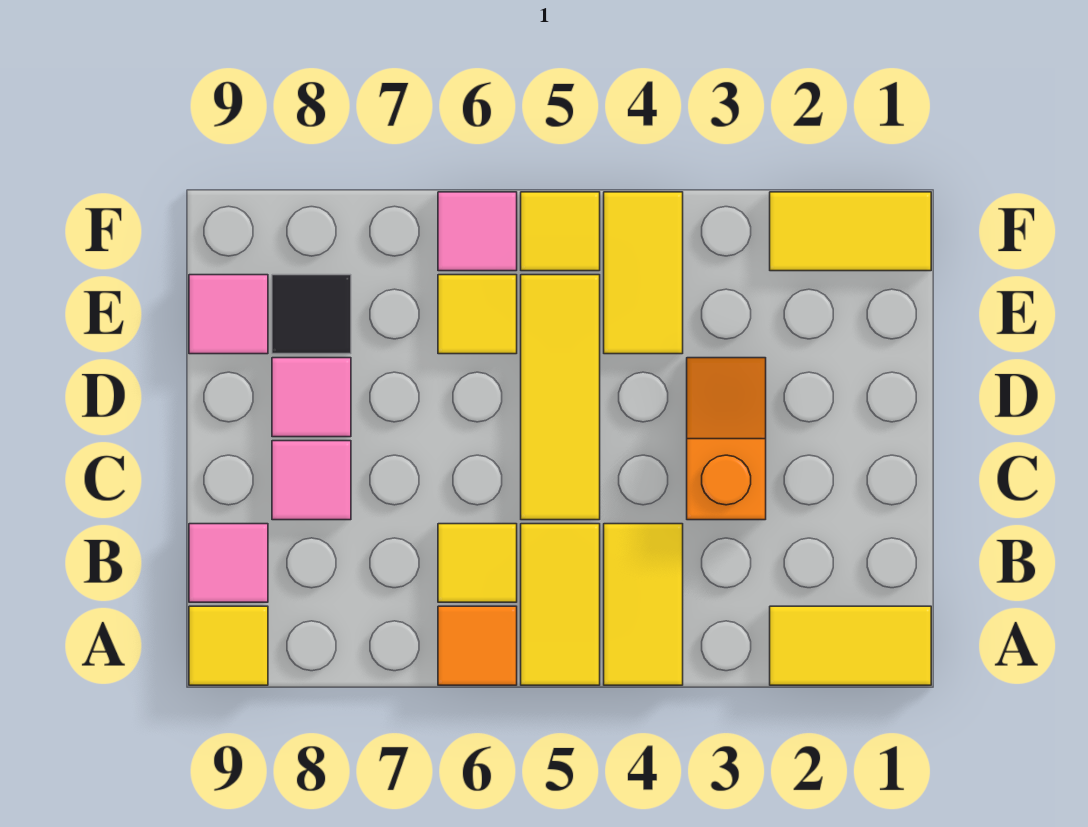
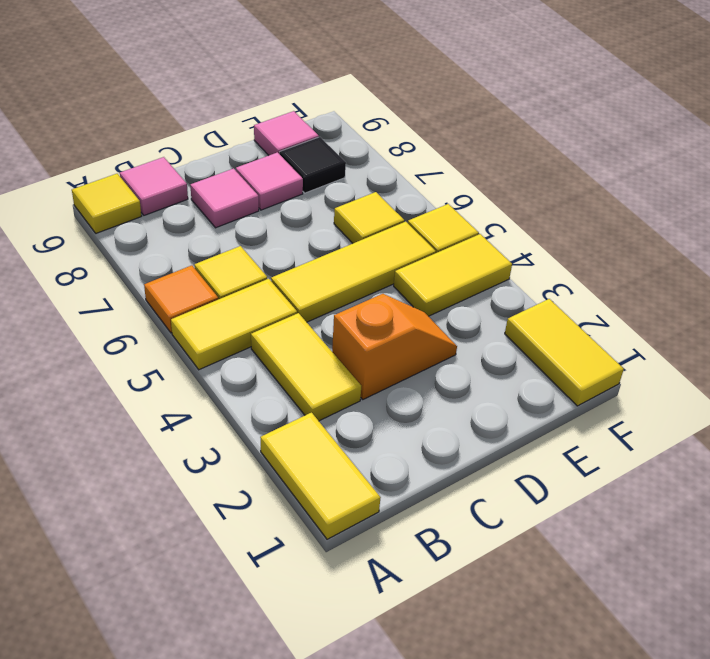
yellow tile A4:B4 level 1 -> yellow tile B3:B4 level 1
pink tile F6 level 1 -> none

